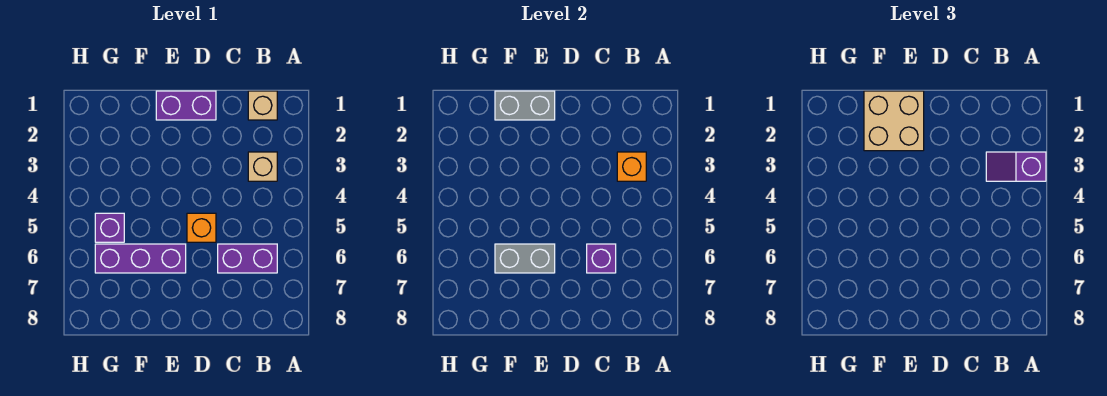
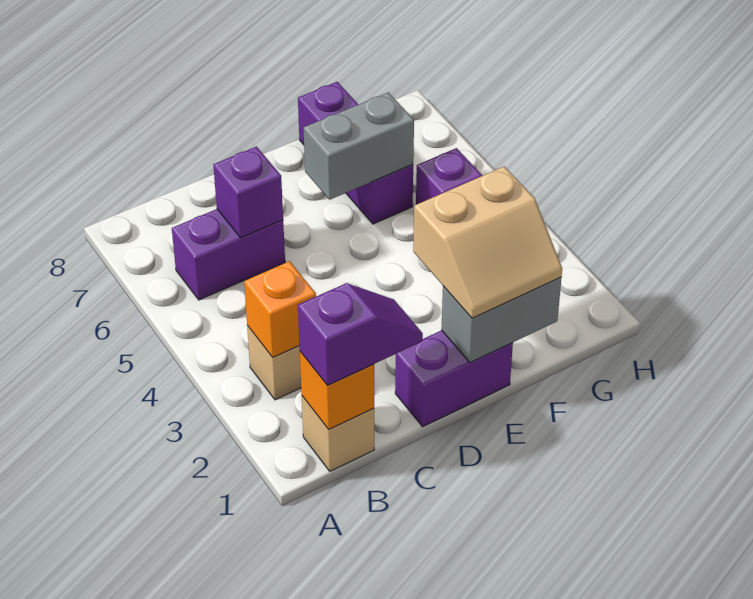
purple slope A3:B3 level 3 top A -> purple slope B1:C1 level 3 top B
orange brick D5 level 1 -> orange brick B1 level 2
tan brick E1:F2 level 3 -> tan slope E1:F2 level 3 top 2
purple brick E6:G6 level 1 -> purple brick F6:F8 level 1

